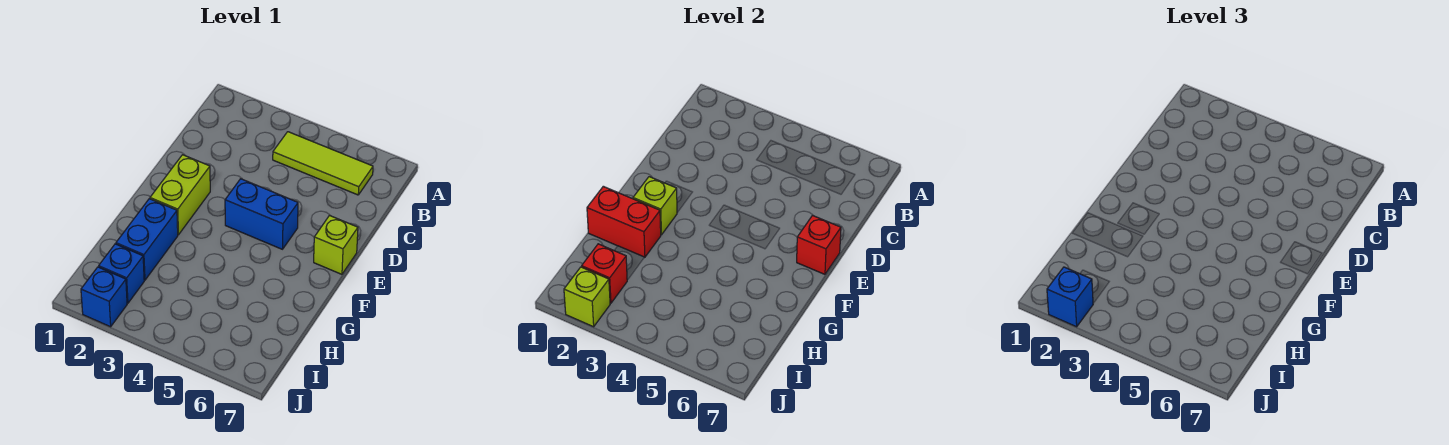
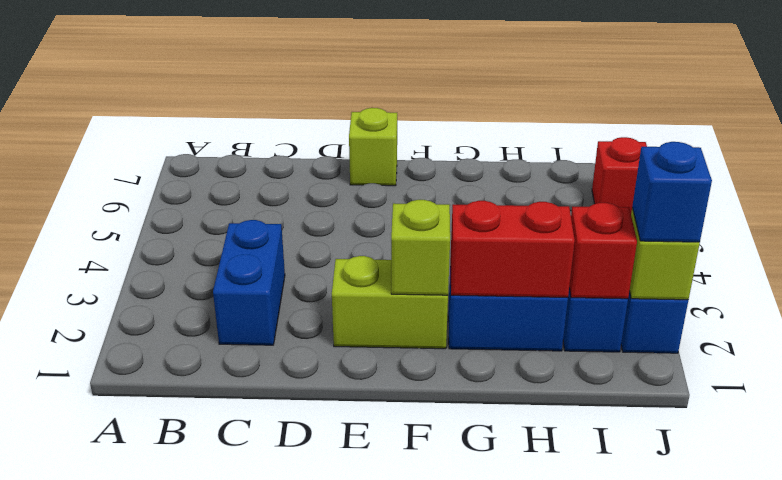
lime tile B4:B6 level 1 -> none
blue brick E4:E5 level 1 -> blue brick C2:C3 level 1
red brick E7 level 2 -> red brick J6 level 1
red brick G1:G2 level 2 -> red brick G2:H2 level 2

